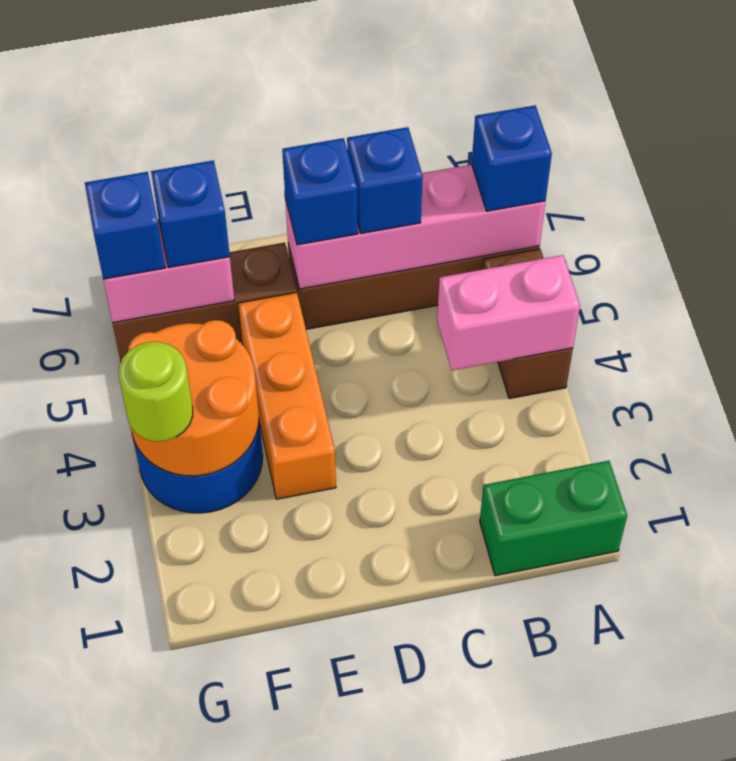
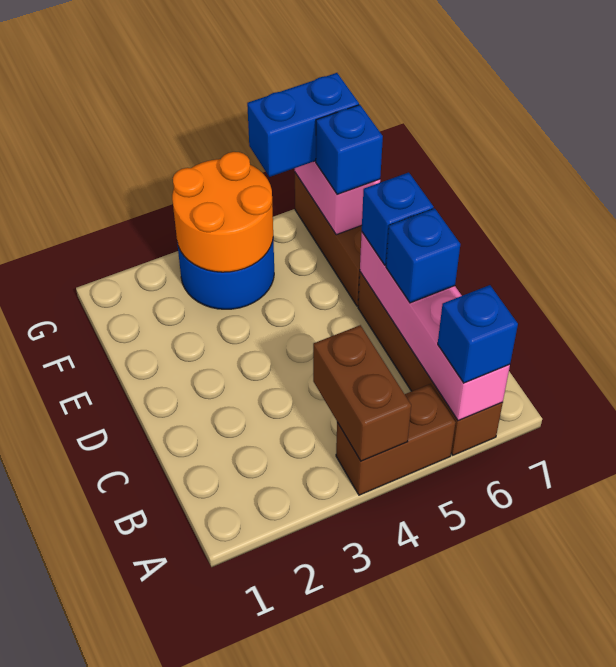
green brick A1:B1 level 1 -> none
pink brick A4:B4 level 2 -> brown brick A4:B4 level 2
orange brick E3:E5 level 1 -> none
lime round brick G3 level 3 -> none
blue brick G6 level 3 -> blue brick G5:G6 level 3

